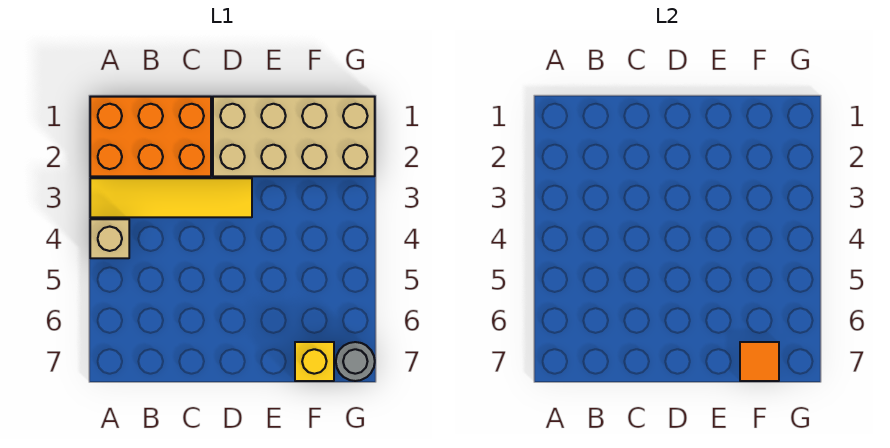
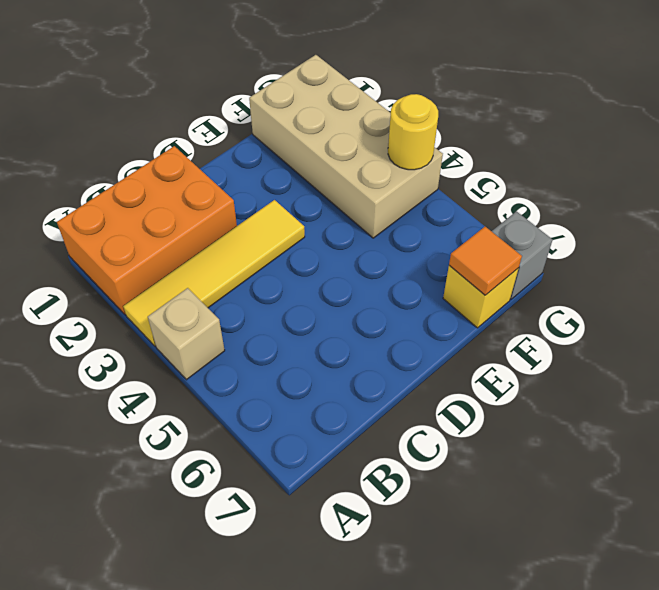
tan brick D1:G2 level 1 -> tan brick F1:G4 level 1
none -> yellow round brick G4 level 2
grey round brick G7 level 1 -> grey brick G7 level 1

